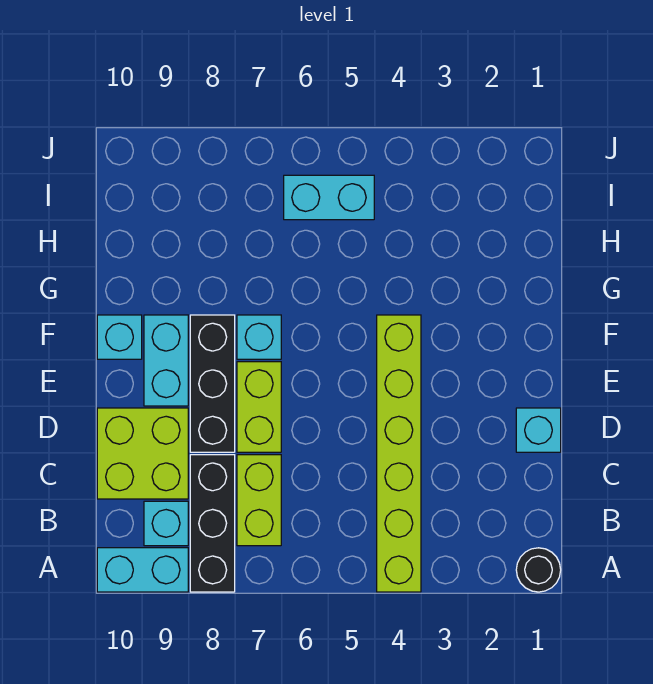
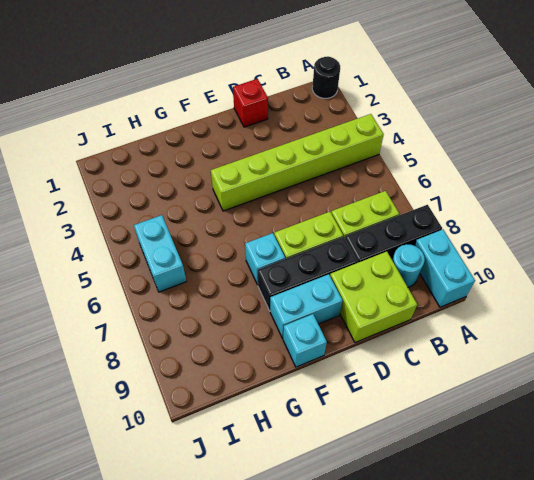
cyan brick B9 level 1 -> cyan round brick B9 level 1
cyan brick D1 level 1 -> red brick D1 level 1

